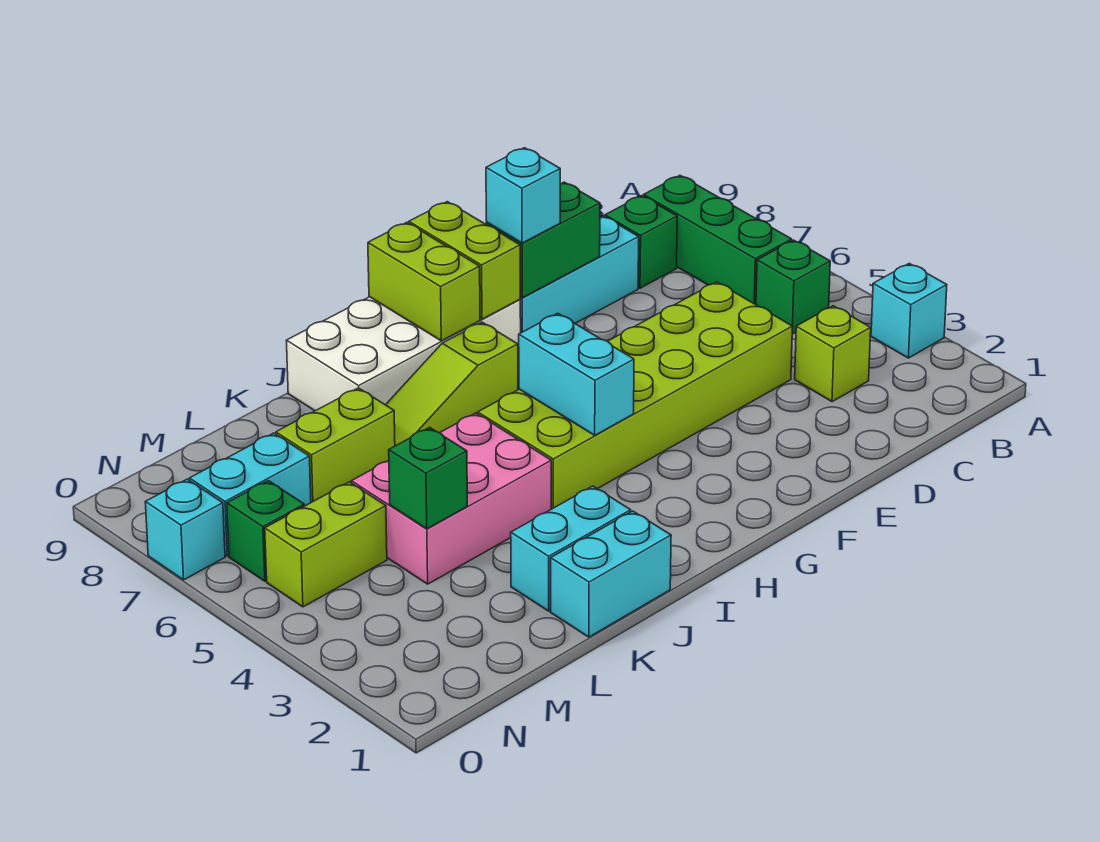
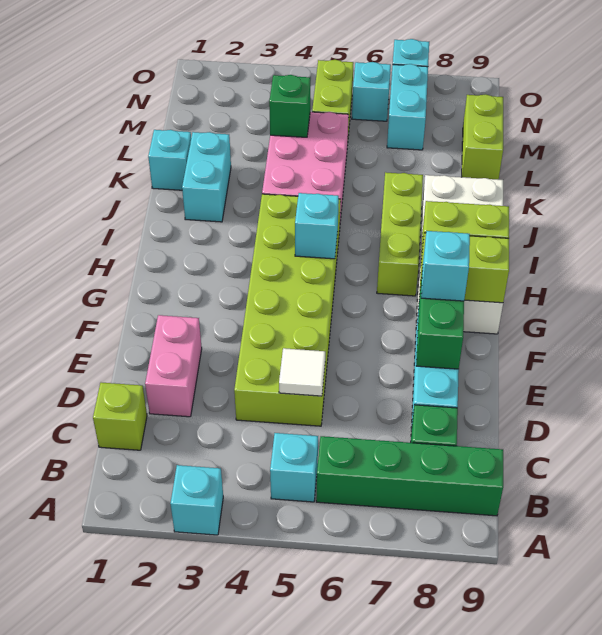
green brick B5 level 1 -> cyan brick B5 level 1
green brick B6:B8 level 1 -> green brick B6:B9 level 1
lime brick C3 level 1 -> lime brick C1 level 1
none -> pink brick D2:E2 level 1
none -> white tile D5 level 2
cyan brick H4:H5 level 2 -> cyan brick H5 level 2
lime slope H7:J7 level 1 top H -> lime brick H7:J7 level 1
cyan brick J1:K1 level 1 -> cyan brick K1 level 1
lime brick K7:L7 level 1 -> lime brick L9:M9 level 1
green brick N6 level 1 -> cyan brick N6 level 1

